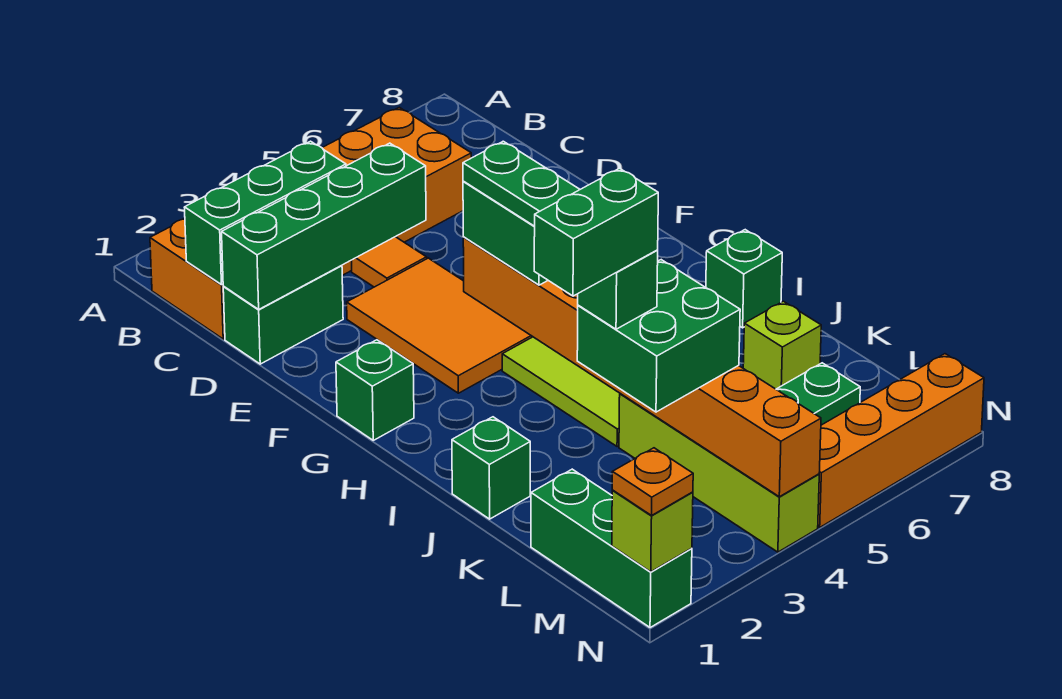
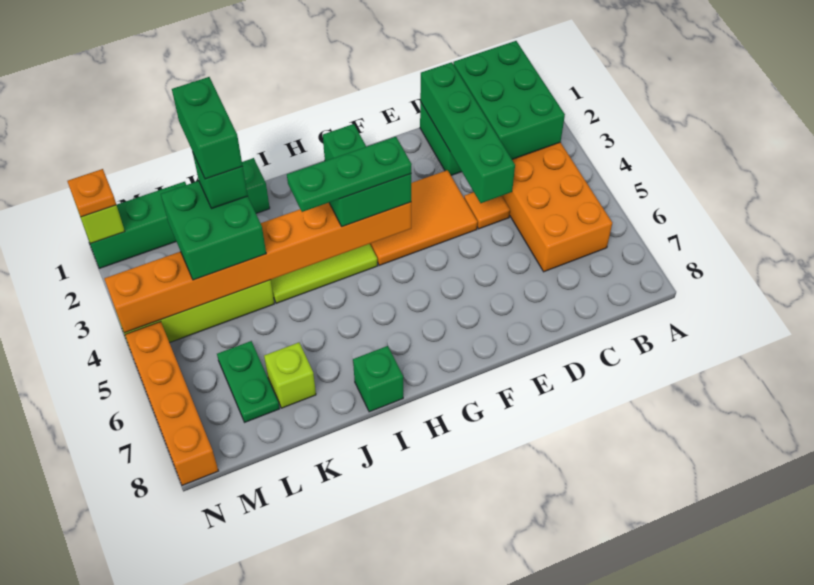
green brick C1:C3 level 2 -> green brick B1:C3 level 2

